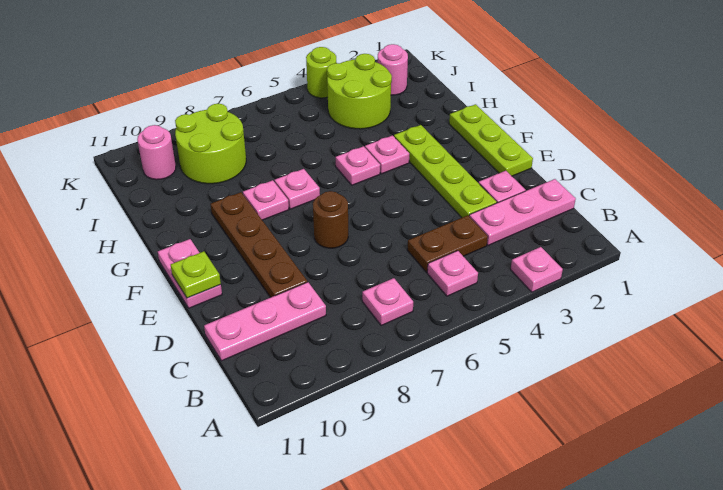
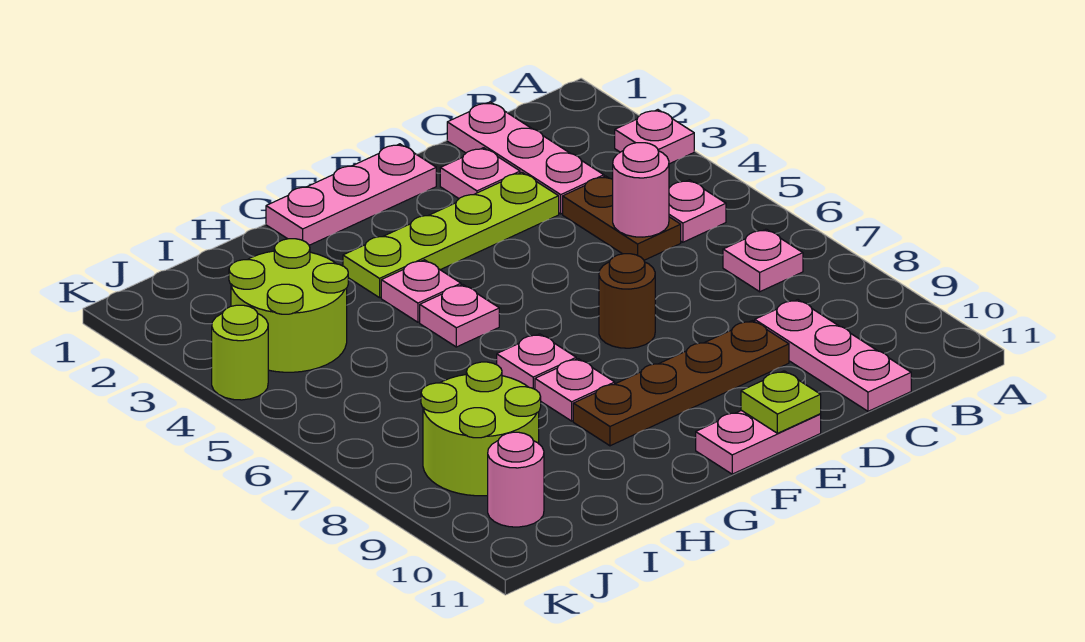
lime plate E1:G1 level 1 -> pink plate E1:G1 level 1
pink round brick J2 level 1 -> pink round brick C5 level 2

